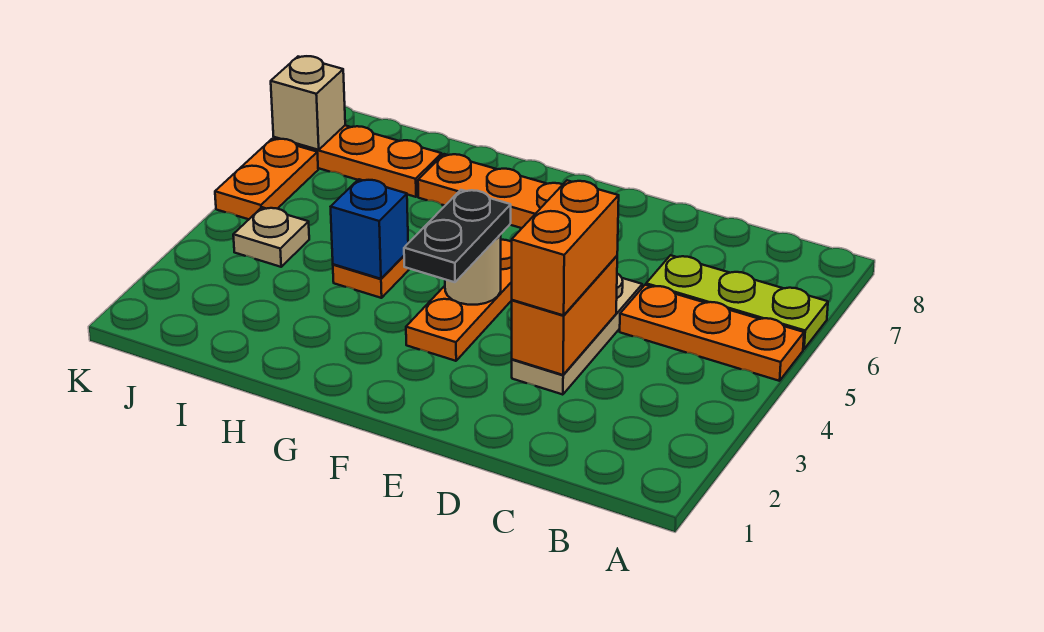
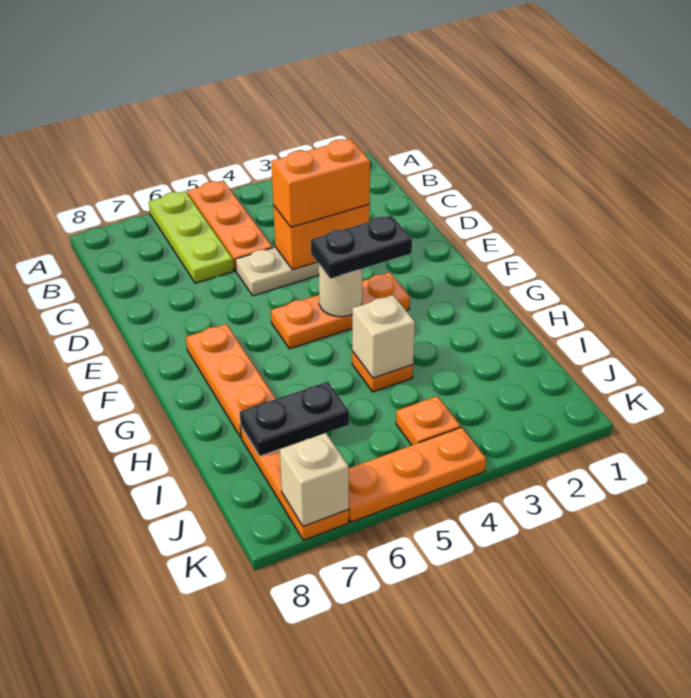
blue brick H4 level 2 -> tan brick H4 level 2
none -> black plate I6:I7 level 2
tan plate J4 level 1 -> orange plate J4 level 1
orange plate K5:K6 level 1 -> orange plate K4:K6 level 1

